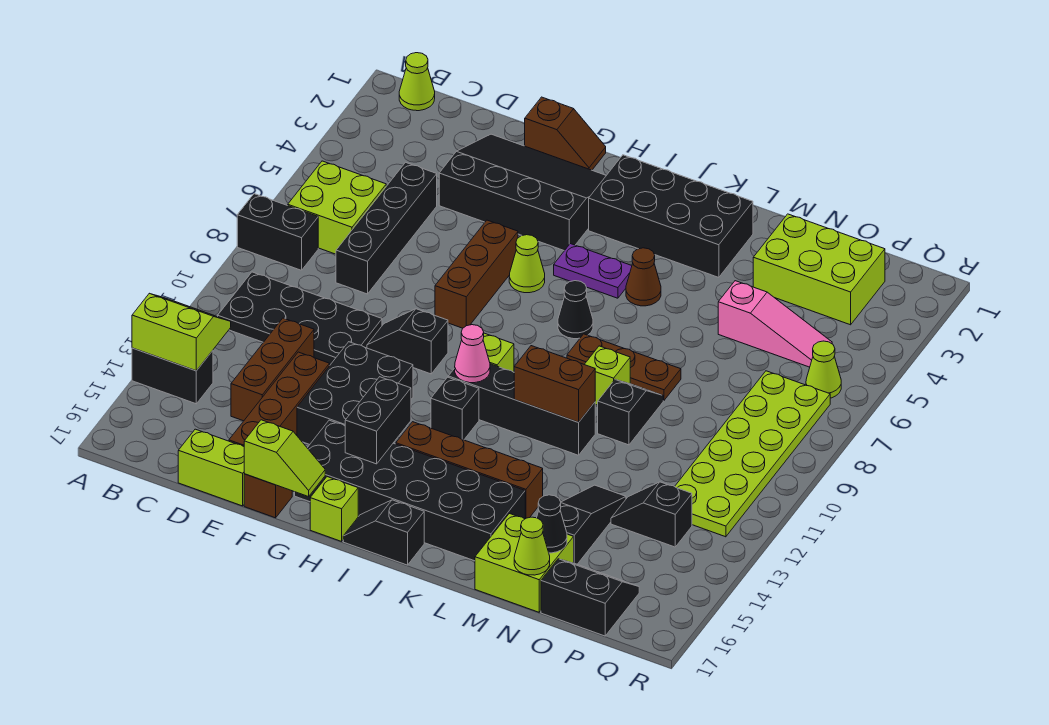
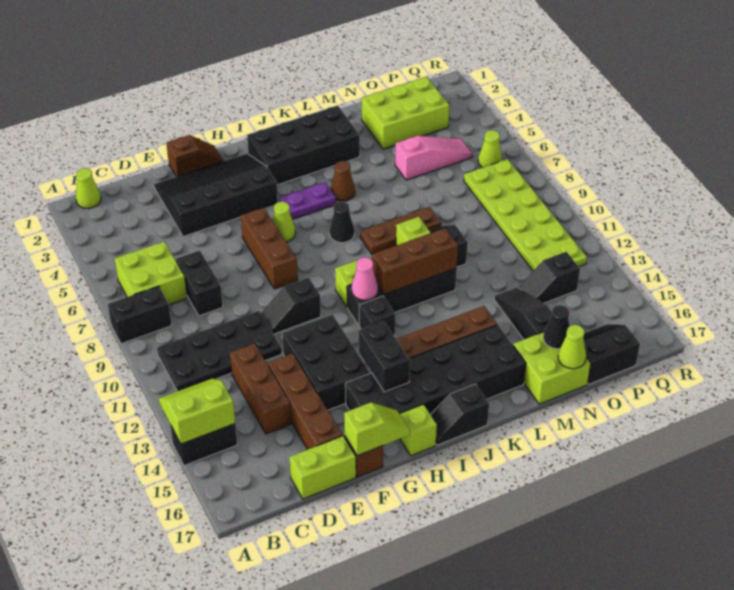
black brick D5:D8 level 1 -> black brick D7:D8 level 1
brown brick K11:L11 level 2 -> brown brick J11:L11 level 2

